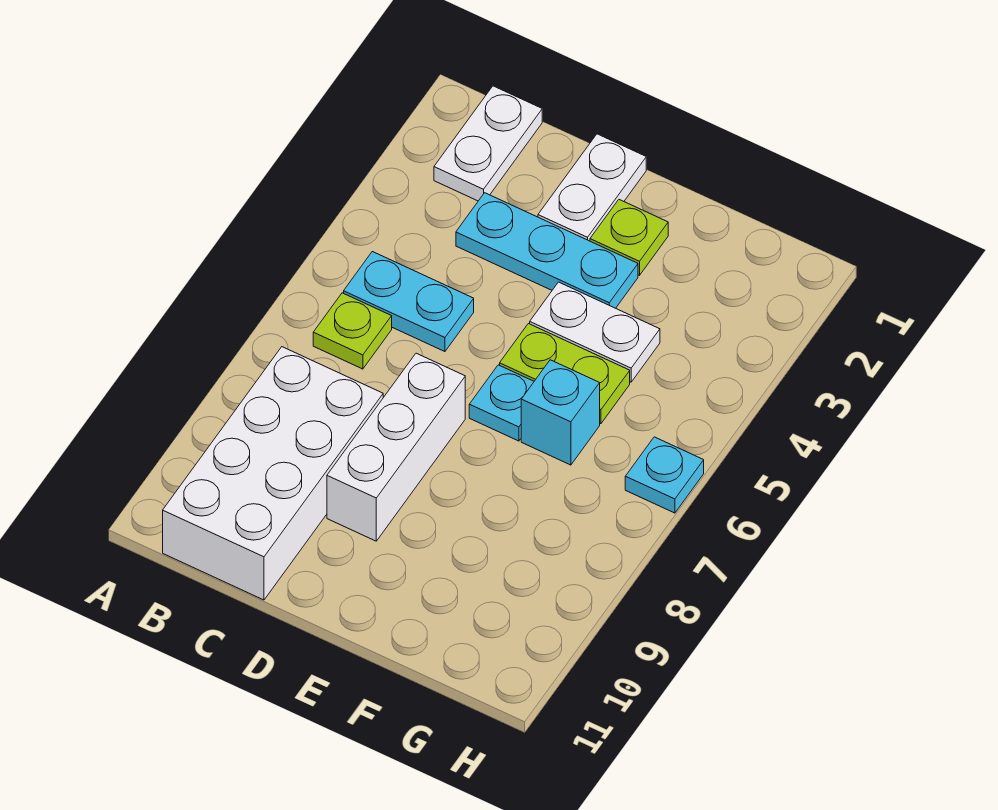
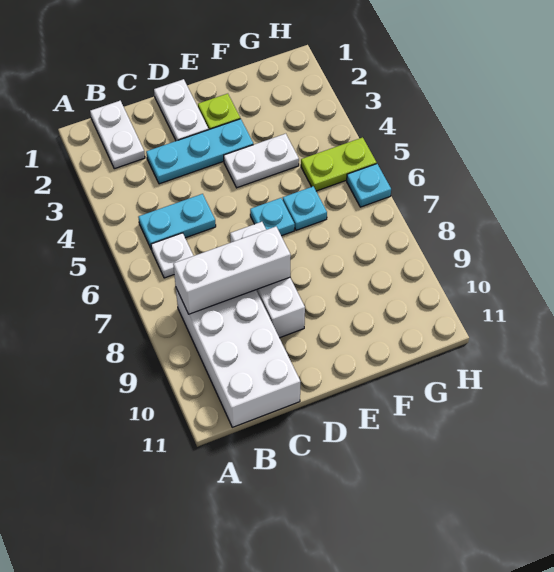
lime plate B6 level 1 -> white plate B6 level 1
none -> white brick B8:D8 level 2
lime plate E5:F5 level 1 -> lime plate G5:H5 level 1
cyan brick F6 level 1 -> cyan plate F6 level 1

